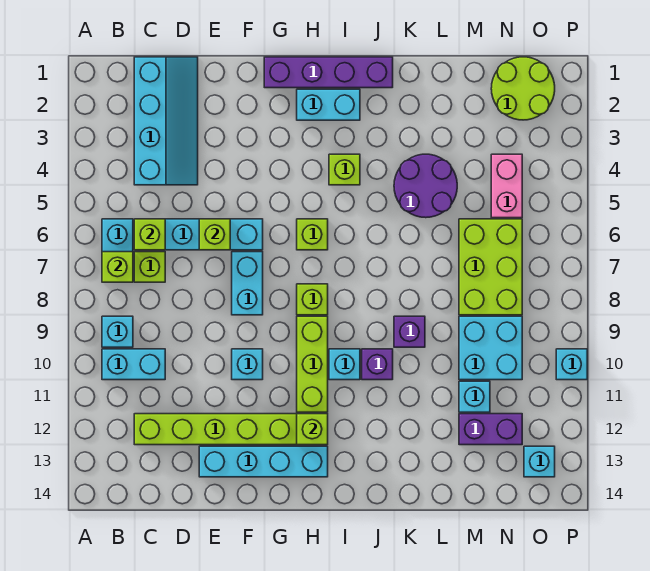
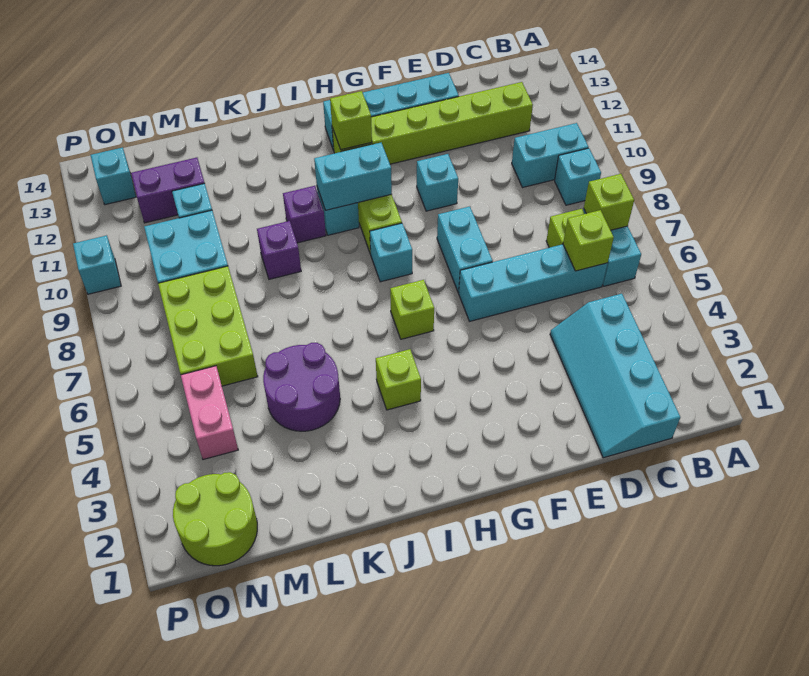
lime brick E6 level 2 -> none
purple brick G1:J1 level 1 -> none
cyan brick H2:I2 level 1 -> cyan brick H10:I10 level 2
lime brick H8 level 1 -> cyan brick H8 level 1

